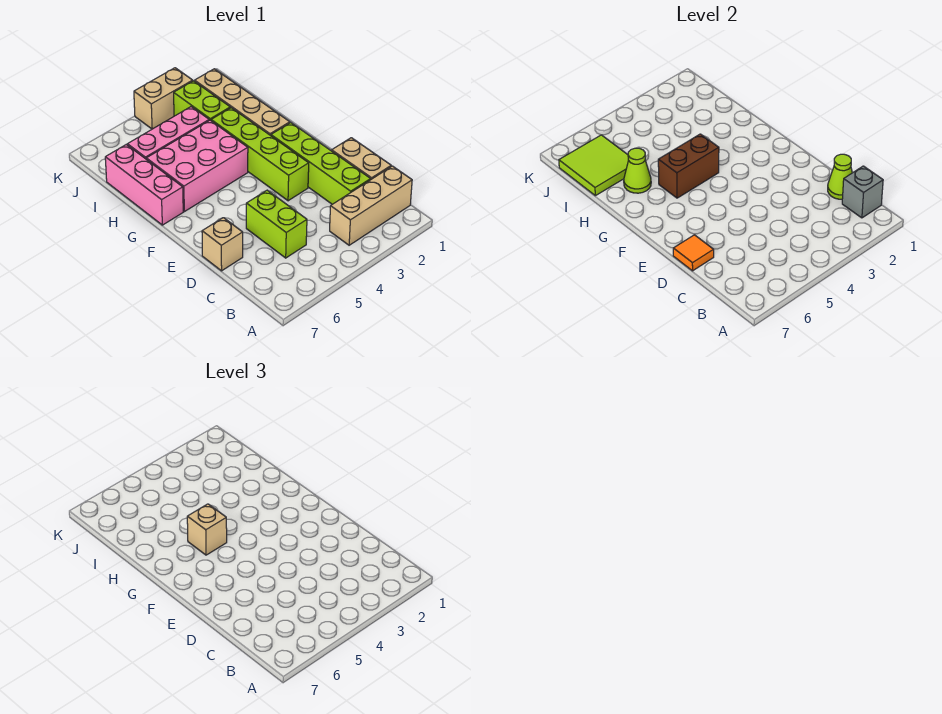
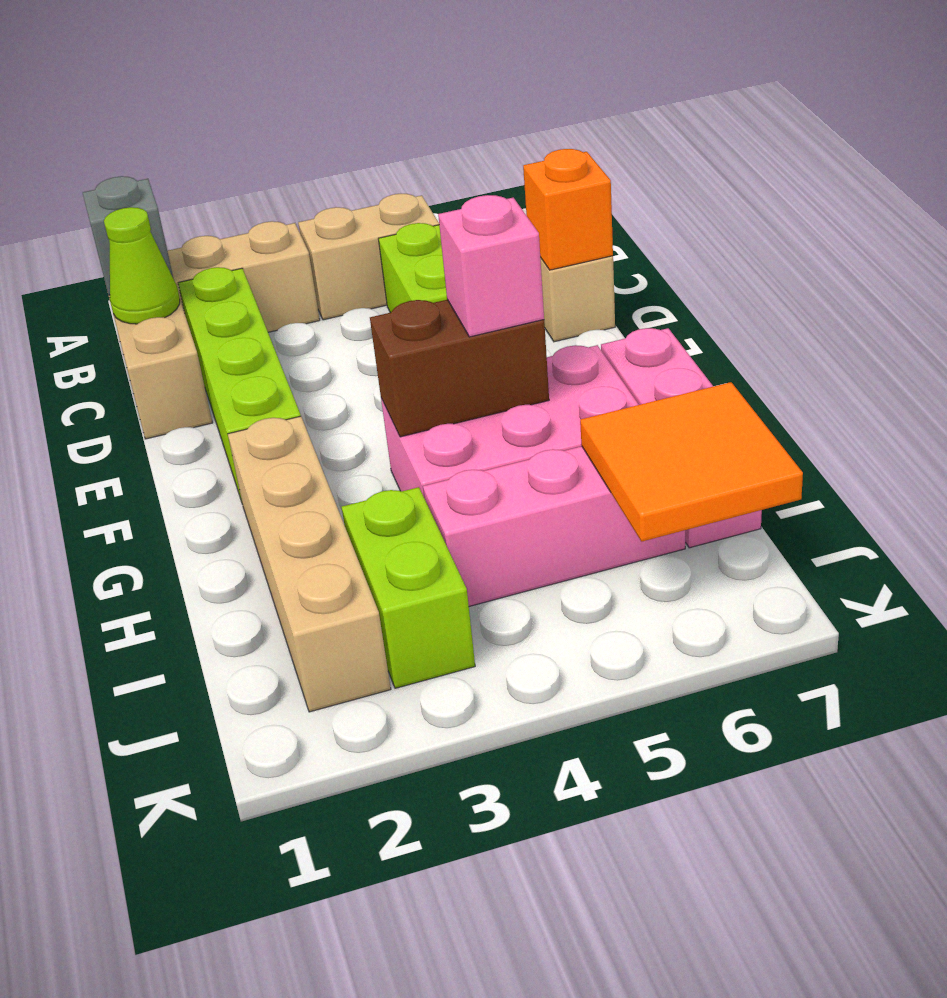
orange tile D7 level 2 -> orange brick D7 level 2
lime brick E3:H3 level 1 -> none
tan brick G5 level 3 -> pink brick G5 level 3
lime cone H6 level 2 -> none
lime tile I6:J7 level 2 -> orange tile I6:J7 level 2
tan brick K3:K4 level 1 -> tan brick B4:B5 level 1

